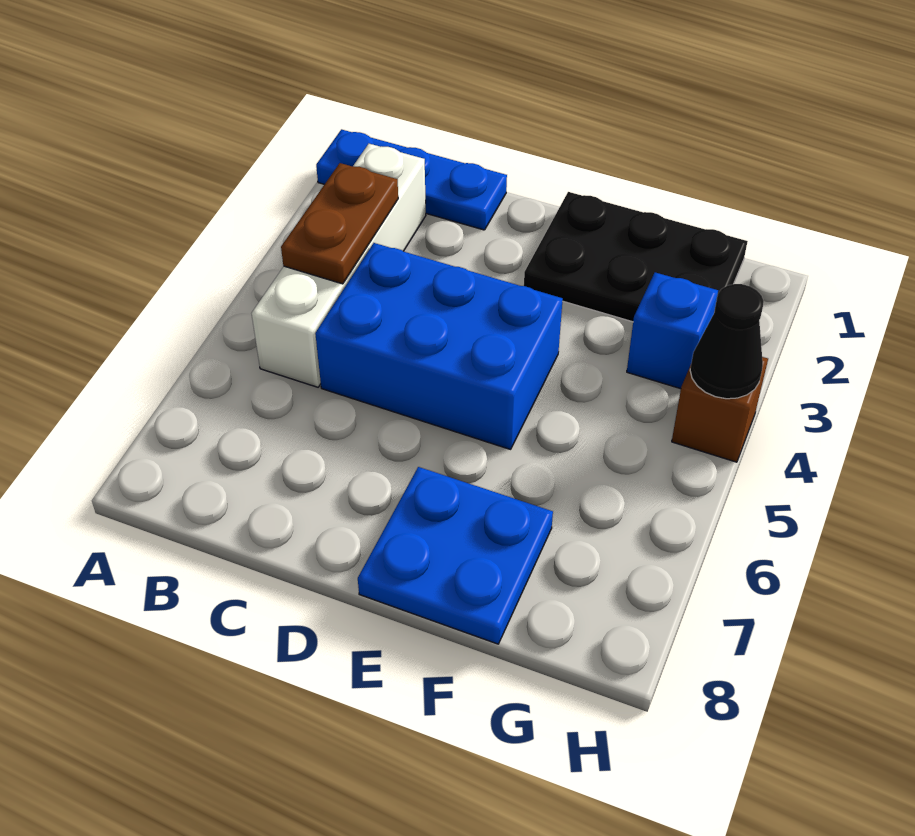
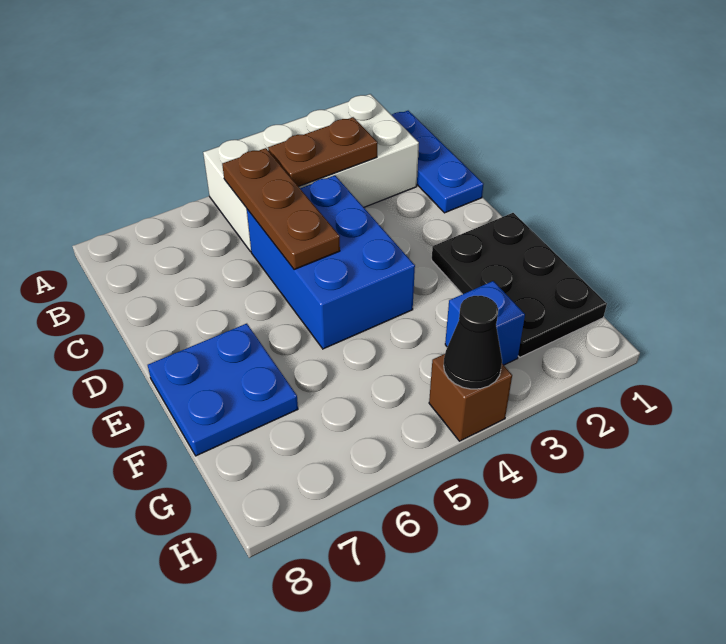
white brick B2:B5 level 1 -> white brick A2:B5 level 1
none -> brown plate B5:D5 level 2

